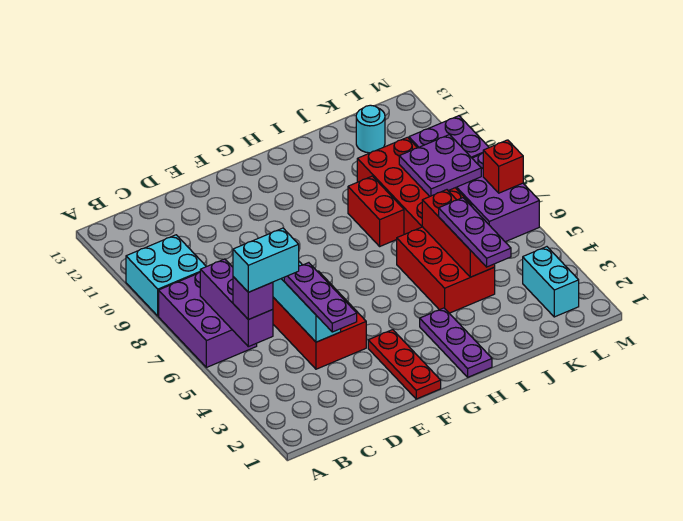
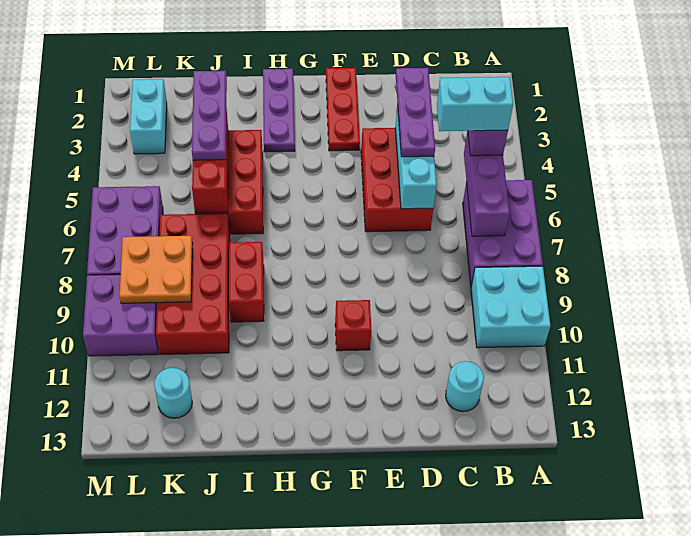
none -> cyan round brick C12 level 1
purple plate K8:L9 level 2 -> orange plate K8:L9 level 2
red brick M7 level 2 -> red brick F10 level 1

